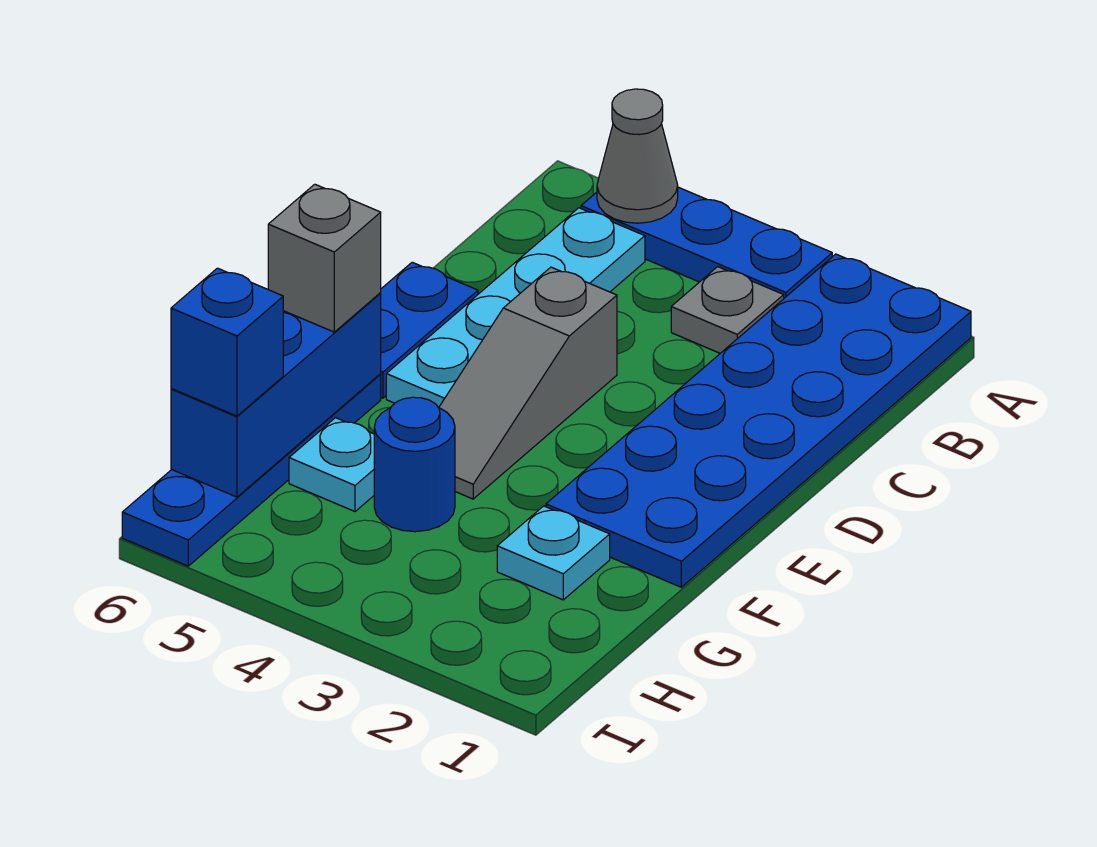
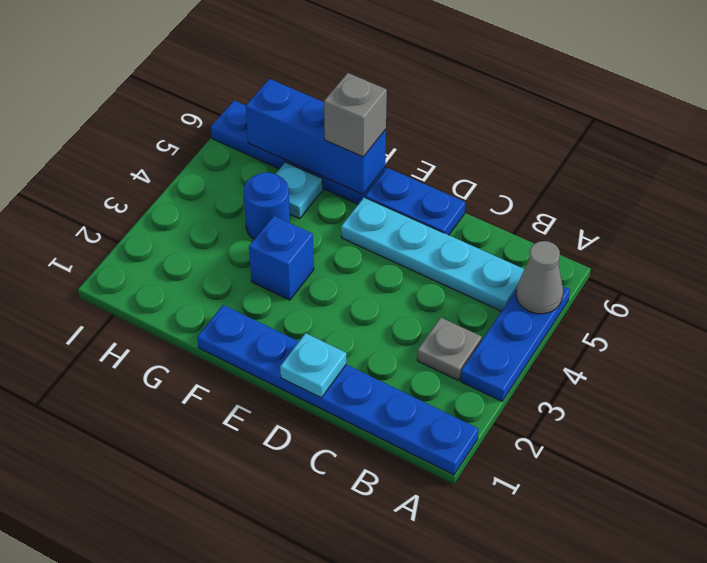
blue plate A1:F2 level 1 -> blue plate A1:F1 level 1
grey slope D4:F4 level 1 top D -> none
cyan plate G2 level 1 -> cyan plate D1 level 2
blue brick H6 level 3 -> blue brick F3 level 1

